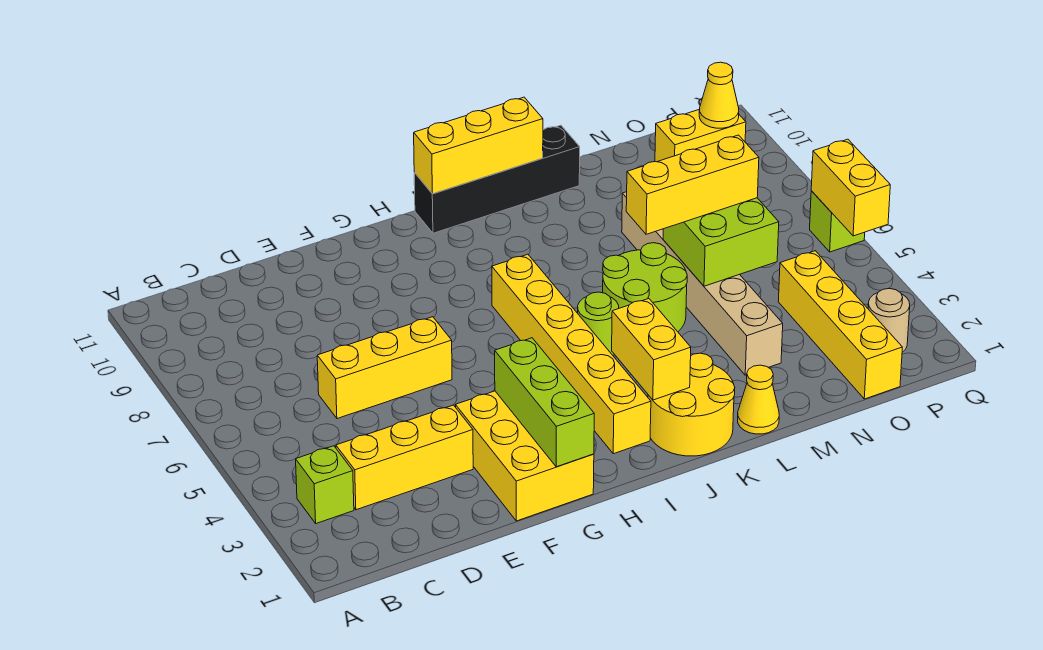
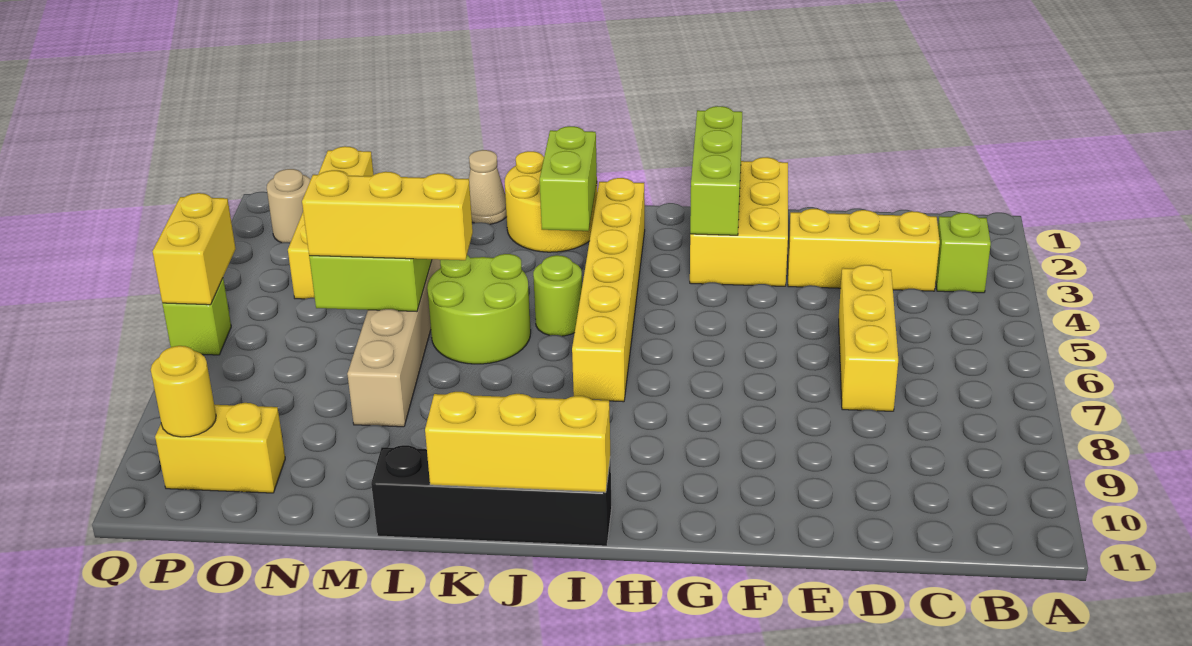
yellow brick D6:F6 level 1 -> yellow brick D5:D7 level 1
yellow brick J2:J3 level 2 -> lime brick J2:J3 level 2
yellow cone L1 level 1 -> tan cone L1 level 1
yellow cone P10 level 2 -> yellow round brick P10 level 2

